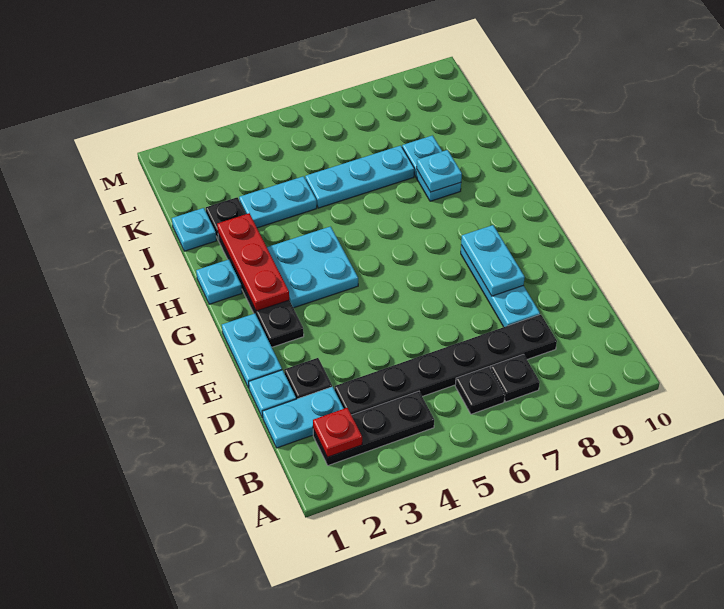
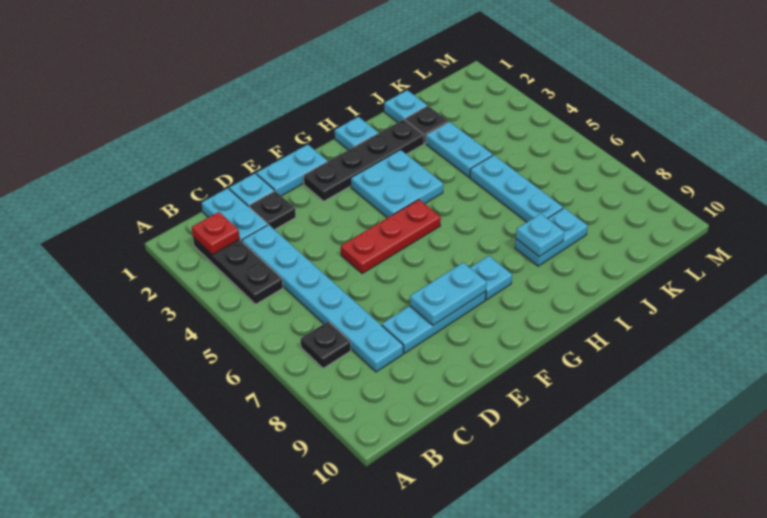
black plate B6 level 1 -> none
black plate C3:C8 level 1 -> cyan plate C3:C8 level 1
red plate G2:I2 level 2 -> red plate E5:G5 level 1
none -> cyan plate G8 level 1

